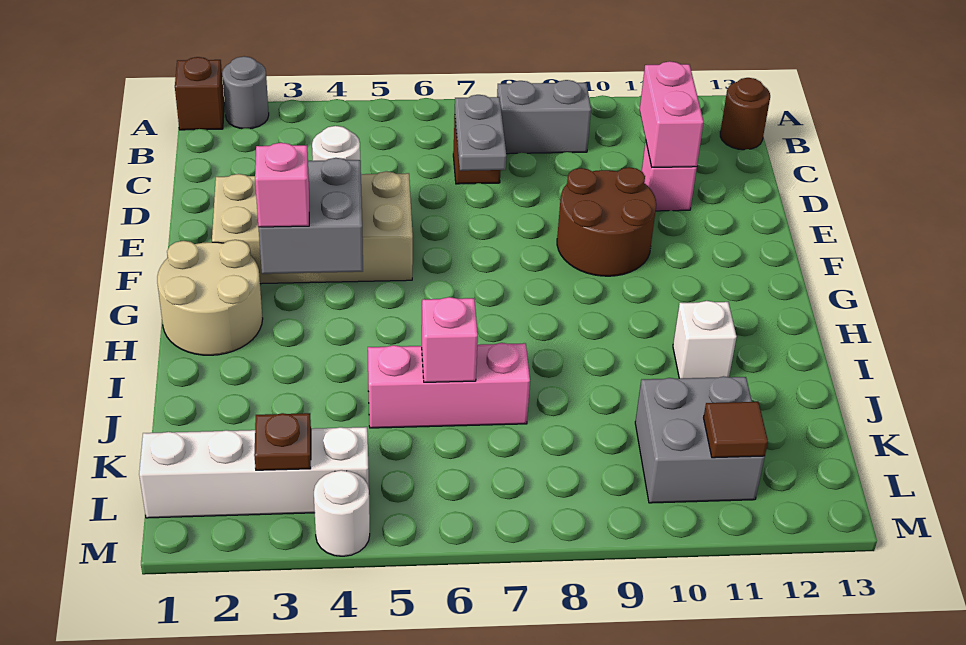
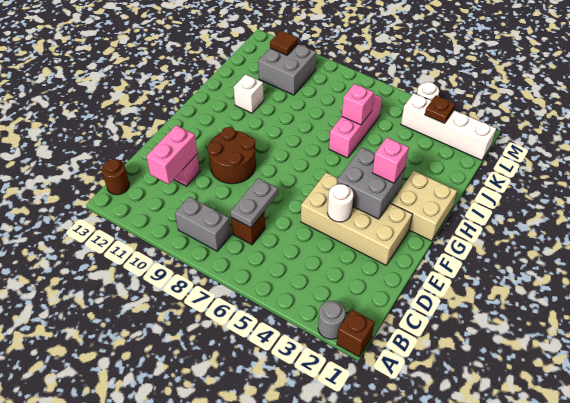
tan round brick G1:H2 level 1 -> tan brick G1:H2 level 1
pink brick J5:J7 level 1 -> pink brick I6:K6 level 1

